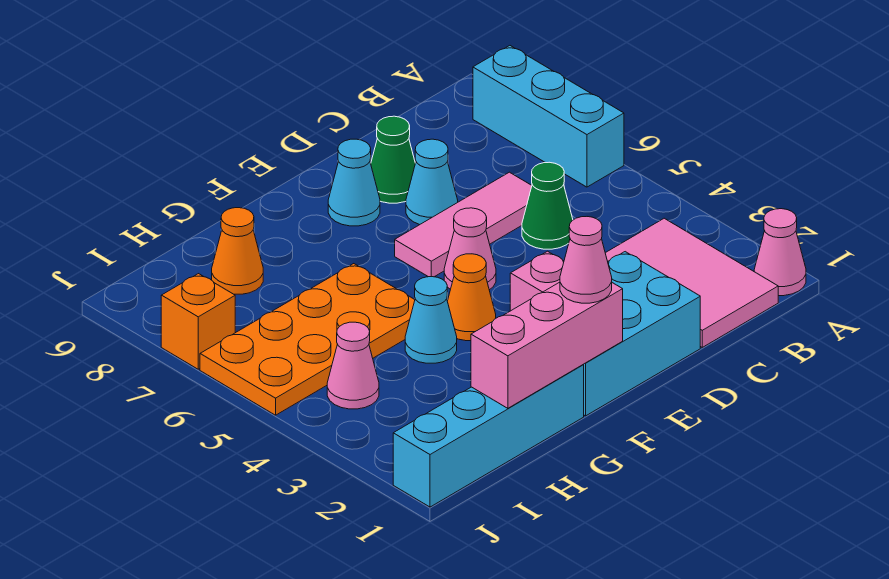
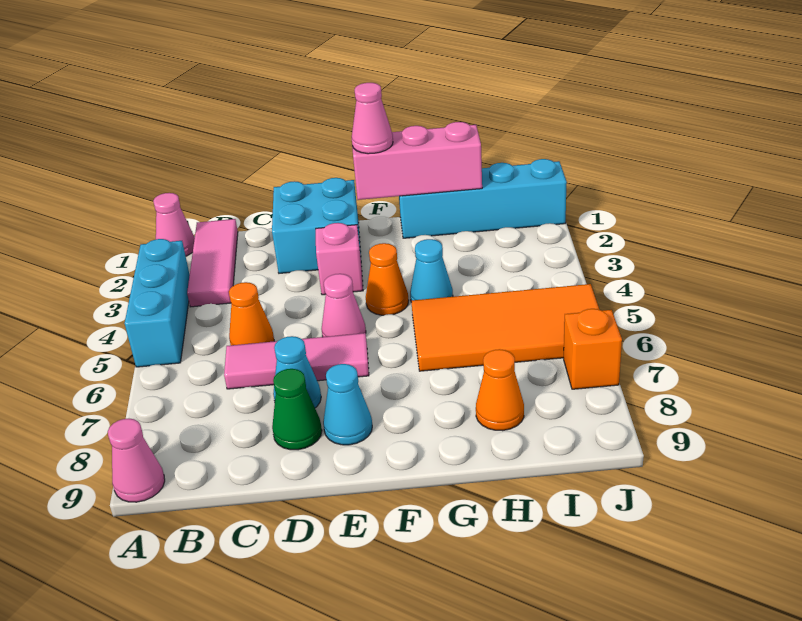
cyan brick A6:A8 level 1 -> cyan brick A3:A5 level 1
pink tile B1:C3 level 1 -> pink tile B1:B3 level 1
green cone C5 level 1 -> orange cone C5 level 1
cyan brick D1:F2 level 1 -> cyan brick D1:E2 level 1
orange plate G5:J6 level 1 -> orange tile G5:J6 level 1
pink cone I4 level 1 -> pink cone A9 level 1

